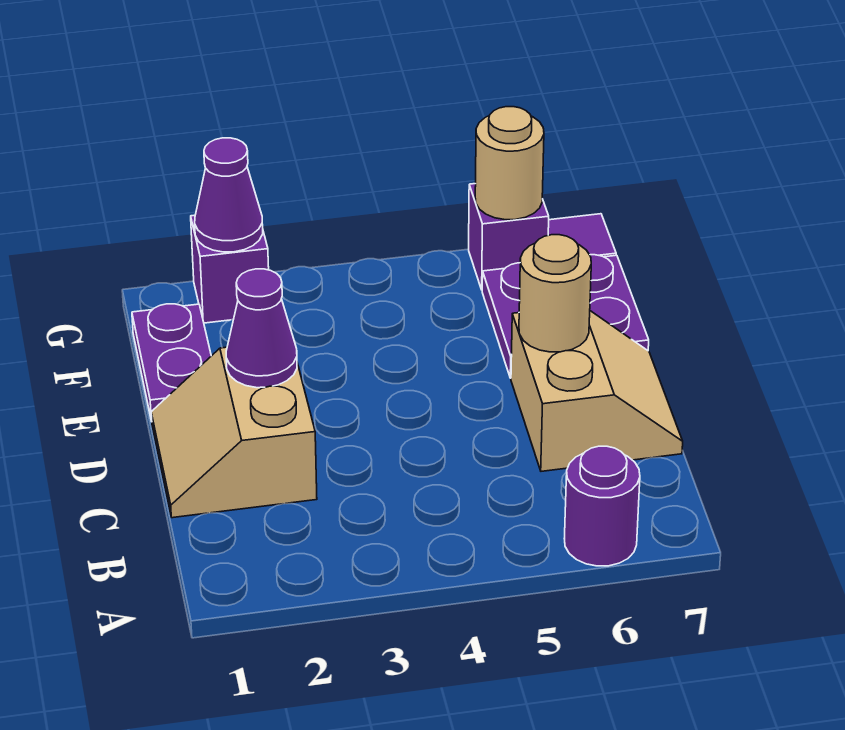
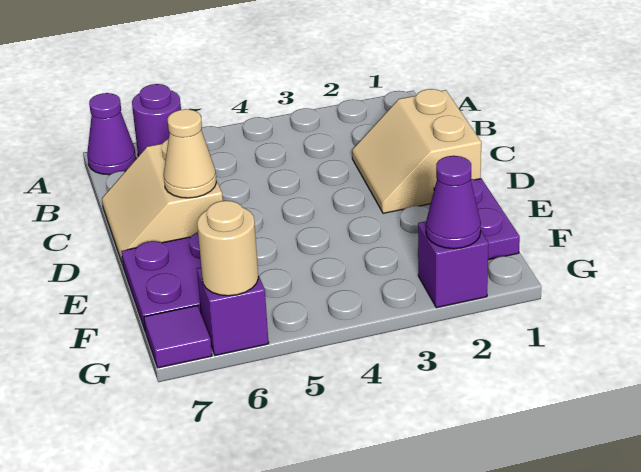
tan slope C1:D2 level 1 top 2 -> tan slope C1:D2 level 1 top 1
purple cone D2 level 2 -> purple cone A7 level 1
tan round brick D6 level 2 -> tan cone D6 level 2

